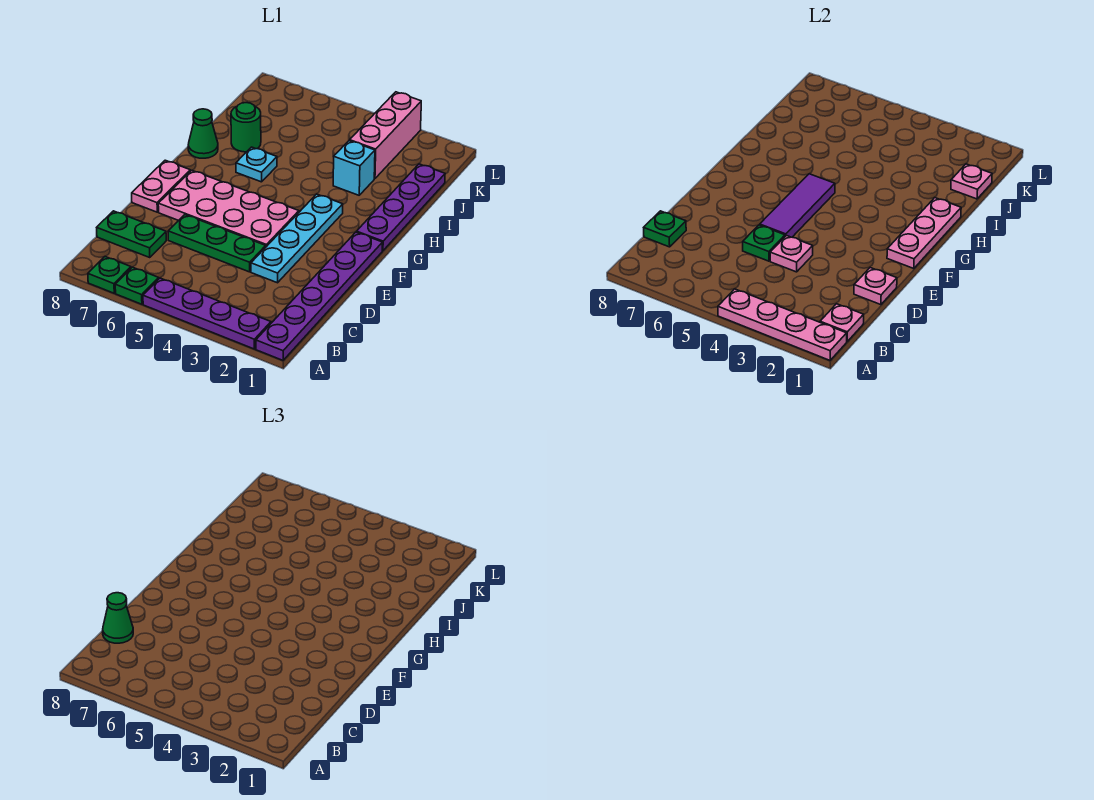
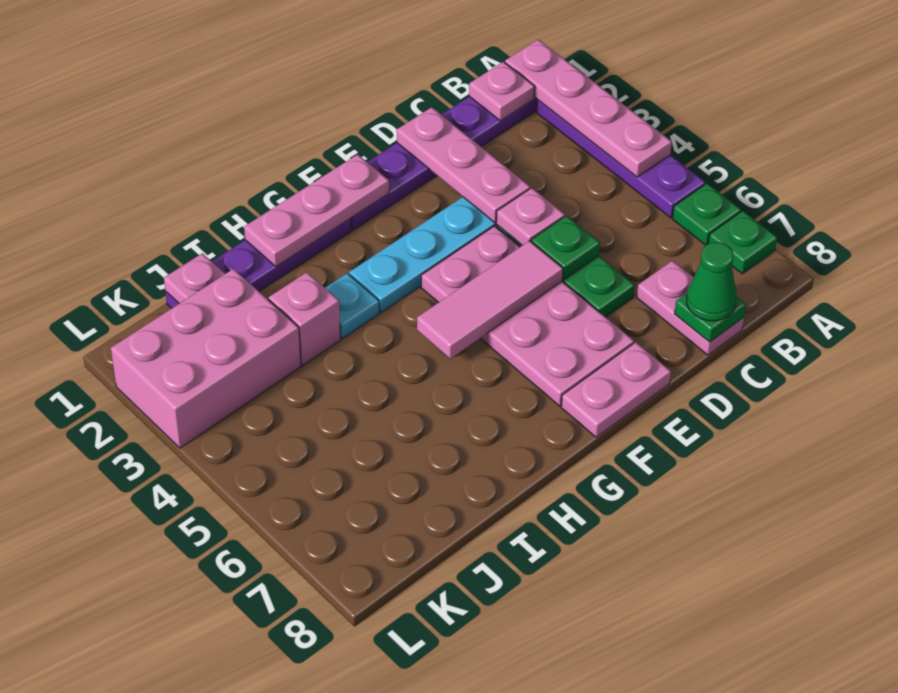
green plate C7:C8 level 1 -> pink plate C7:C8 level 1
pink plate D1 level 2 -> pink plate D1:D3 level 2
purple tile E5:G5 level 2 -> pink tile E5:G5 level 2
cyan plate H6 level 1 -> cyan plate H3 level 1
green cone H8 level 1 -> none
cyan brick I3 level 1 -> pink brick I3 level 1
green round brick I7 level 1 -> none
pink brick J3:L3 level 1 -> pink brick J2:L3 level 1

